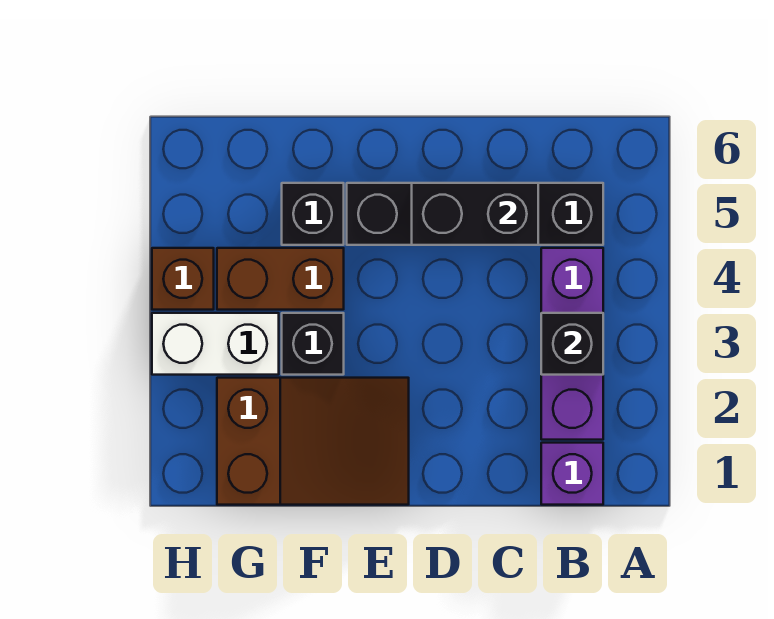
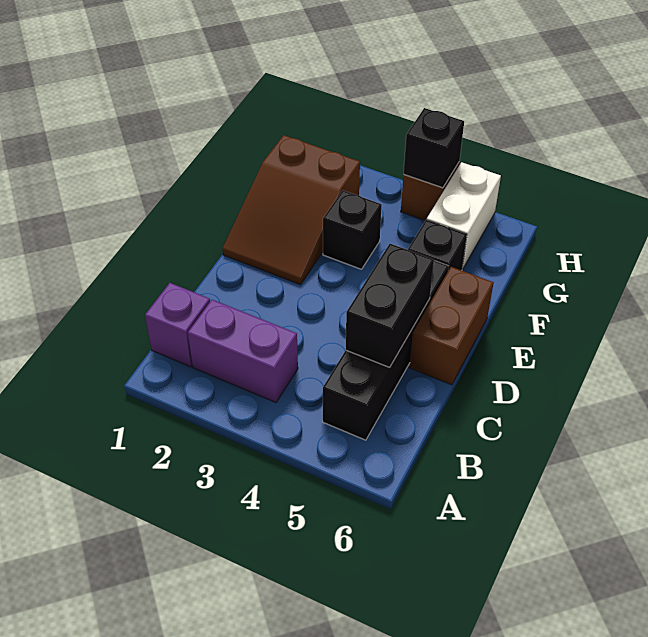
purple brick B2:B4 level 1 -> purple brick B2:B3 level 1
black brick B3 level 2 -> black brick H4 level 2
brown brick F4:G4 level 1 -> brown brick D6:E6 level 1
white brick G3:H3 level 1 -> white brick G5:H5 level 1

